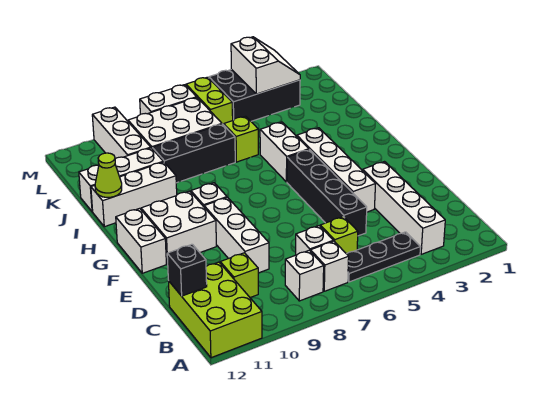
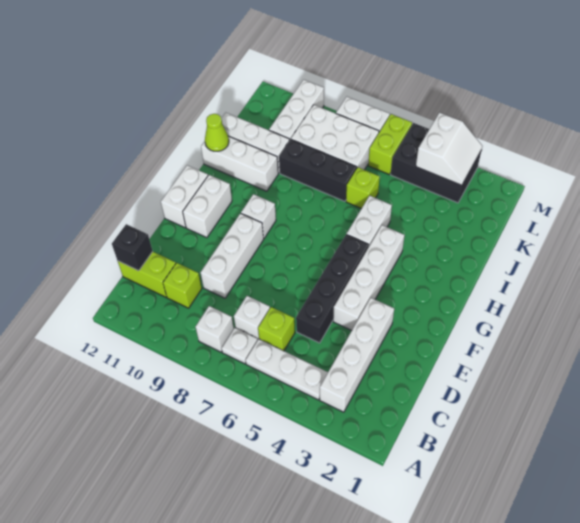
lime brick A11:C12 level 1 -> lime brick C11:C12 level 1
black plate B4:B6 level 1 -> white plate B4:B6 level 1
white brick B7 level 1 -> white plate B7 level 1
white brick F10:G11 level 1 -> white brick F11:G11 level 1

